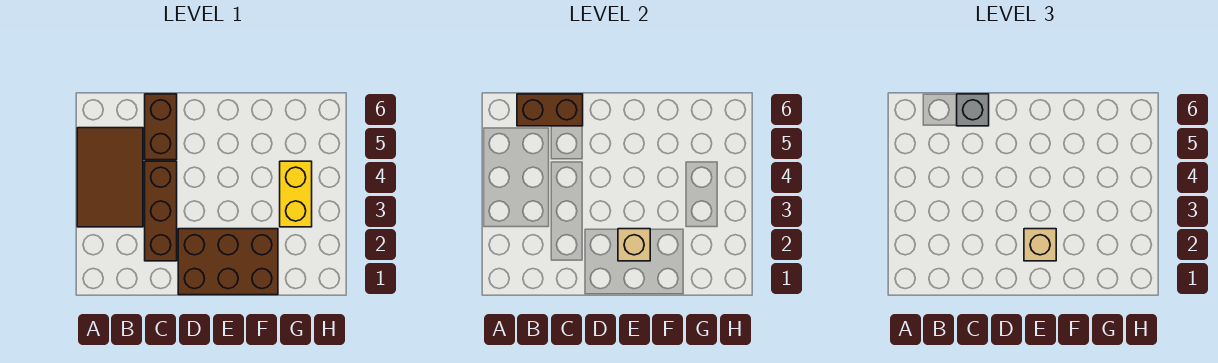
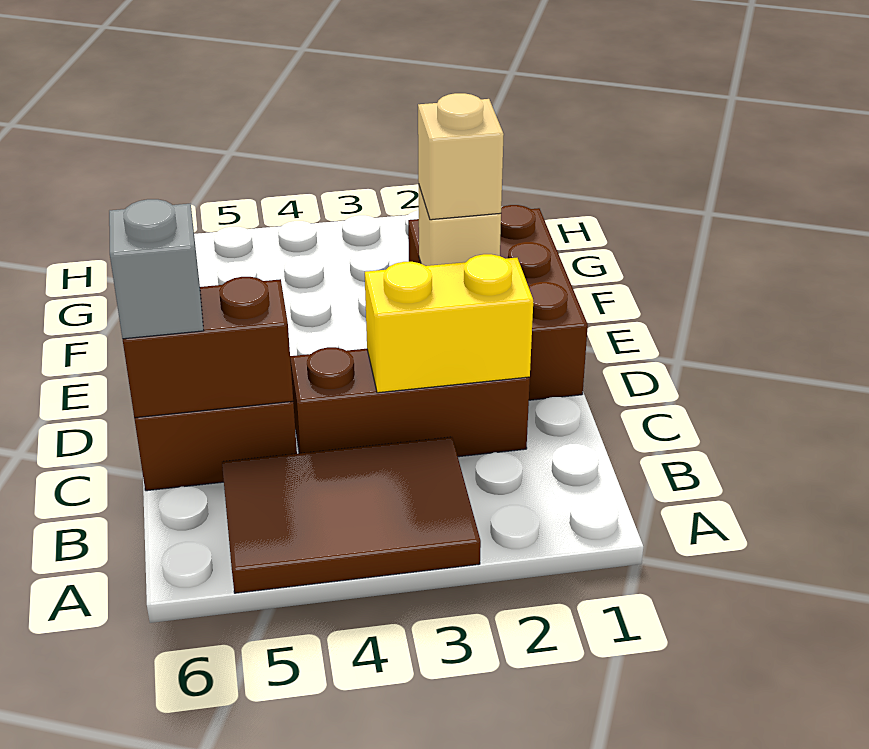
brown brick B6:C6 level 2 -> brown brick C5:C6 level 2
yellow brick G3:G4 level 1 -> yellow brick C2:C3 level 2

